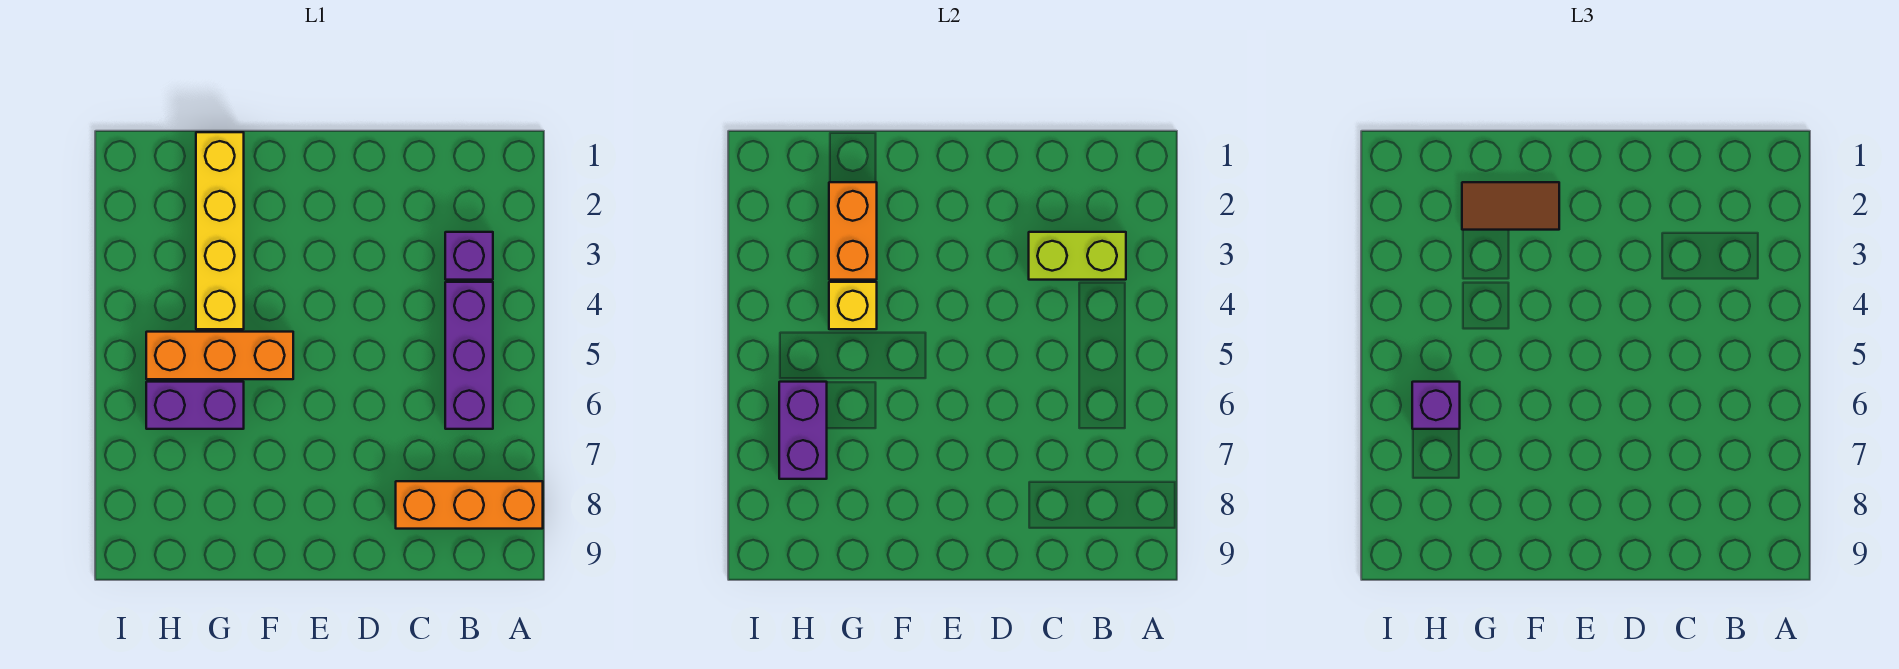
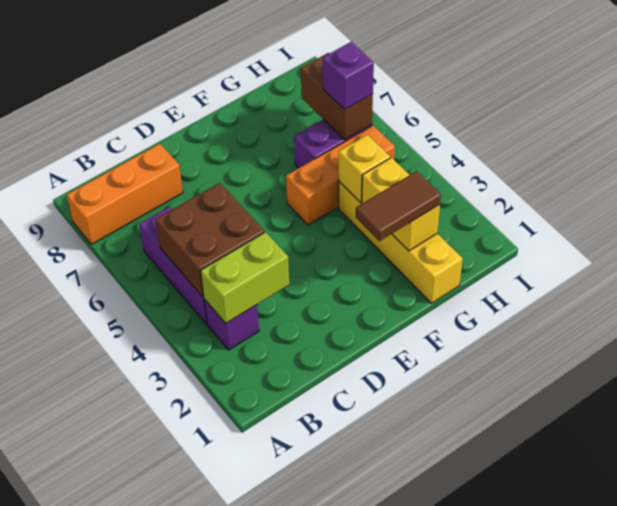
none -> brown brick B4:C5 level 2
orange brick G2:G3 level 2 -> yellow brick G2:G3 level 2
purple brick H6:H7 level 2 -> brown brick H6:H7 level 2

